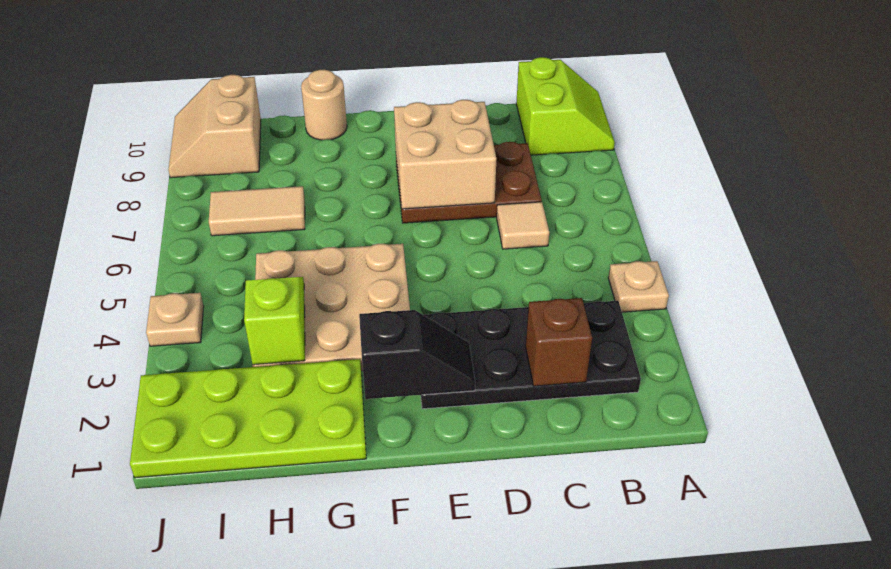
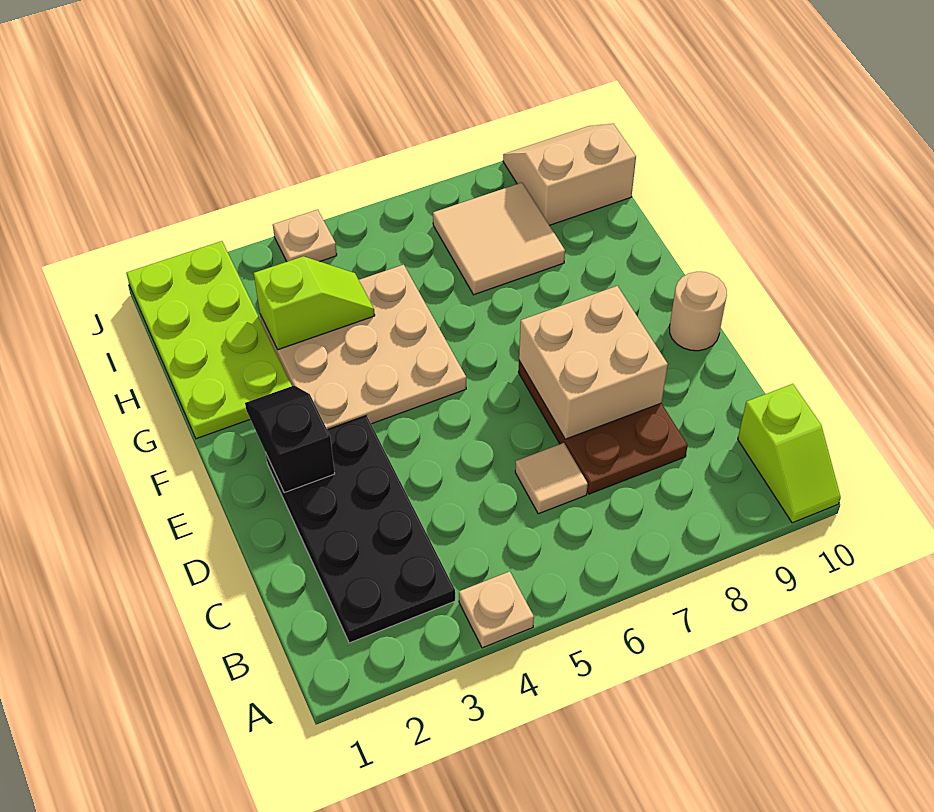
lime slope A9:B10 level 1 top B -> lime slope A10:B10 level 1 top B
brown brick C2 level 2 -> none
black slope E2:F2 level 2 top F -> black slope E2:F2 level 2 top E
tan round brick G10 level 1 -> tan round brick E10 level 1
tan tile H7:I7 level 1 -> tan tile H7:I8 level 1

